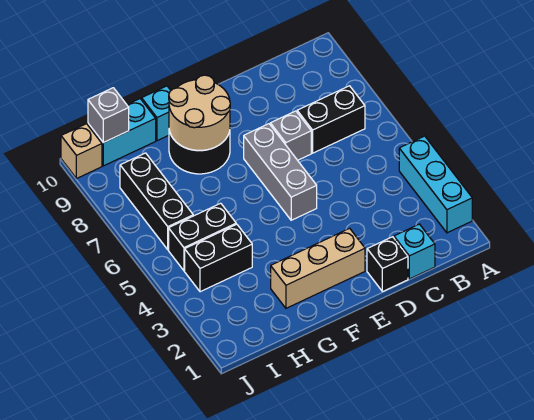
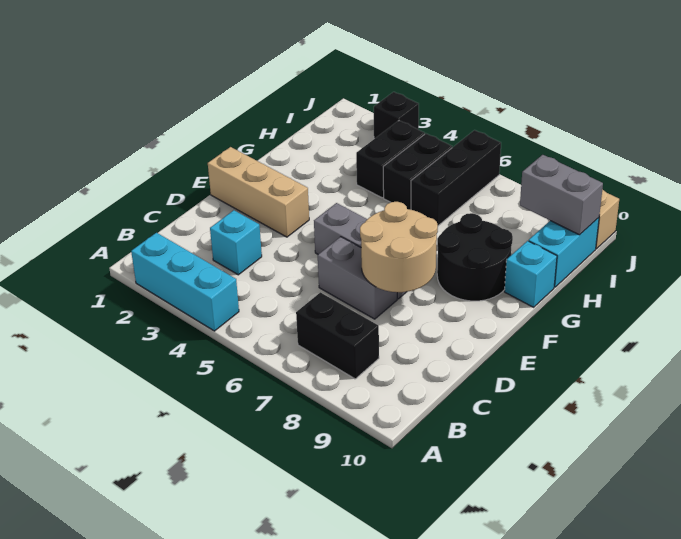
black brick B7:C7 level 1 -> black brick B7:B8 level 1
cyan brick C1 level 1 -> cyan brick C3 level 1
black brick D1 level 1 -> black brick J3 level 1
grey brick D7 level 1 -> grey brick D6:D7 level 1
tan brick E2:G2 level 1 -> tan brick E1:E3 level 1
tan round brick F8:G9 level 2 -> tan round brick D7:E8 level 2
black brick I6:I8 level 1 -> black brick H6:J6 level 1
grey brick I10 level 2 -> grey brick I9:I10 level 2

